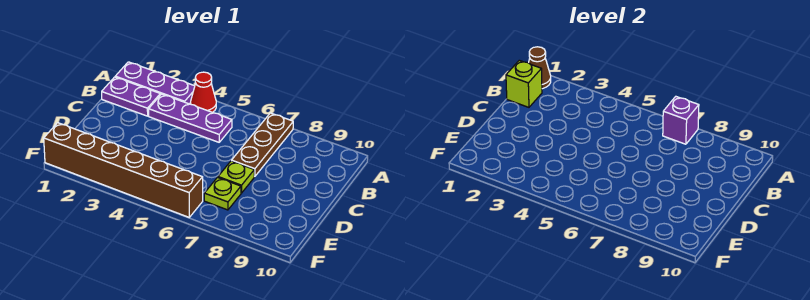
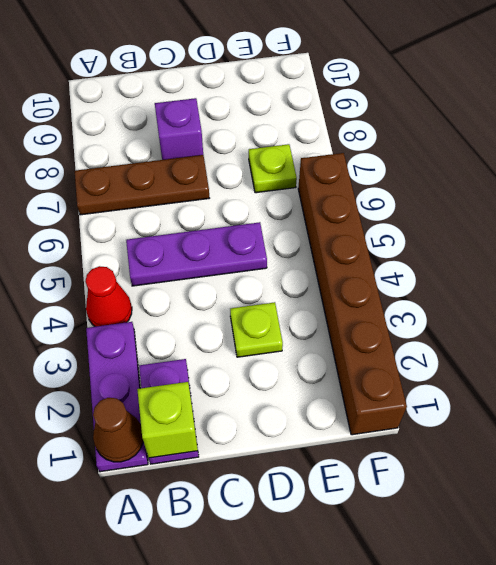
purple brick A7 level 2 -> purple brick C8 level 1
purple plate B3:B5 level 1 -> purple plate B5:D5 level 1
lime plate D7 level 1 -> lime plate D3 level 1

